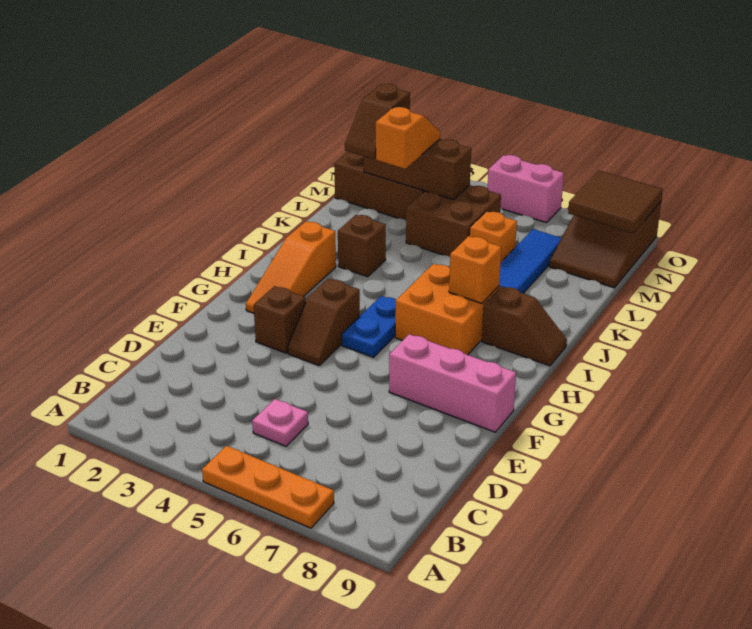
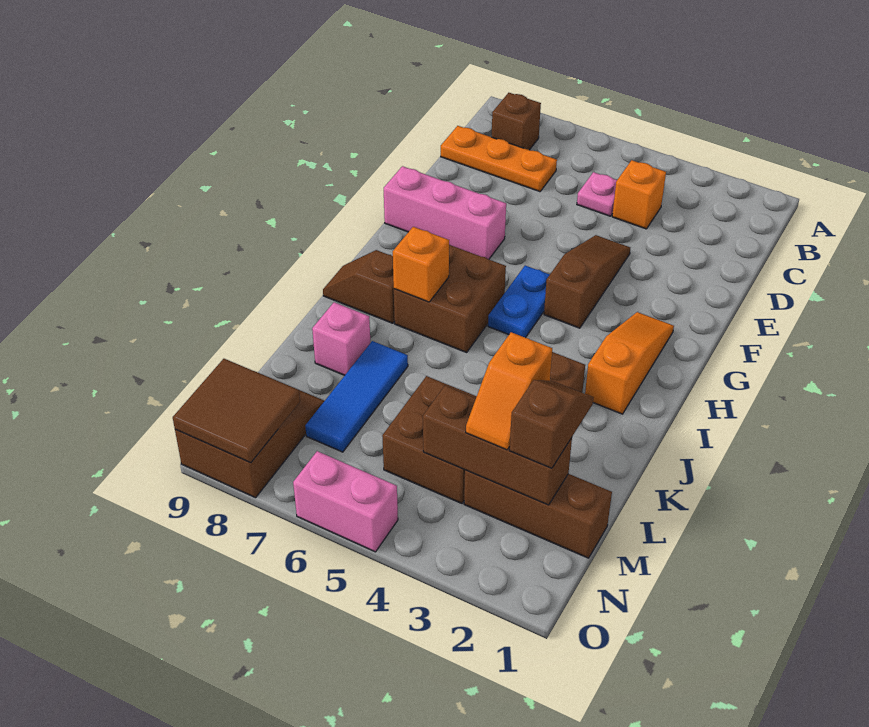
orange plate A5:A7 level 1 -> orange plate C7:C9 level 1
brown brick F3 level 1 -> brown brick B8 level 1
brown slope F4:G4 level 1 top G -> brown slope E4:G4 level 1 top G
orange brick H6:I7 level 1 -> brown brick H6:I7 level 1
none -> pink brick K8 level 1
orange brick L6 level 1 -> orange brick C4 level 1

